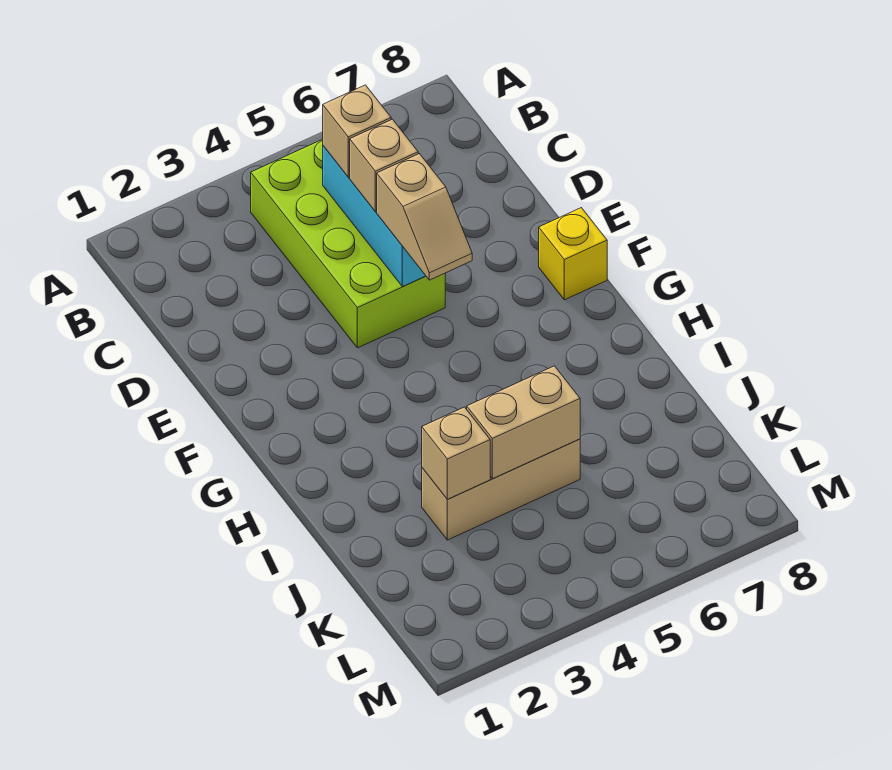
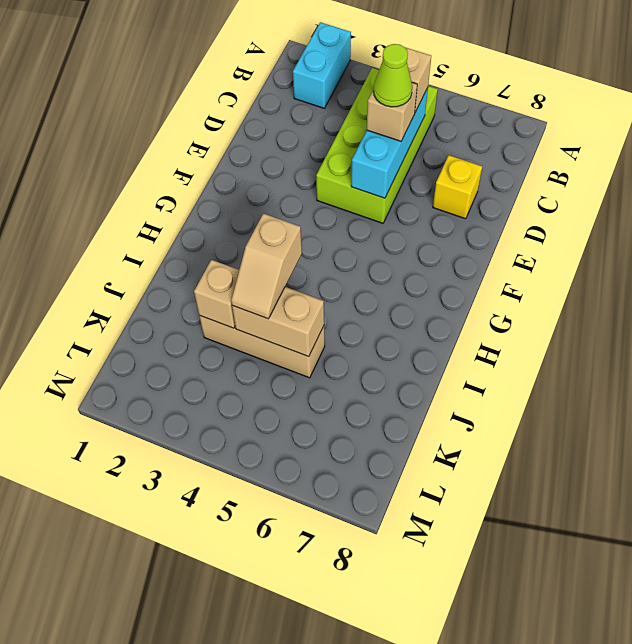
none -> cyan brick A2:B2 level 1
none -> lime cone D5 level 4
tan slope E5:F5 level 3 top E -> tan slope I4:J4 level 3 top I
yellow brick F8 level 1 -> yellow brick D7 level 1

